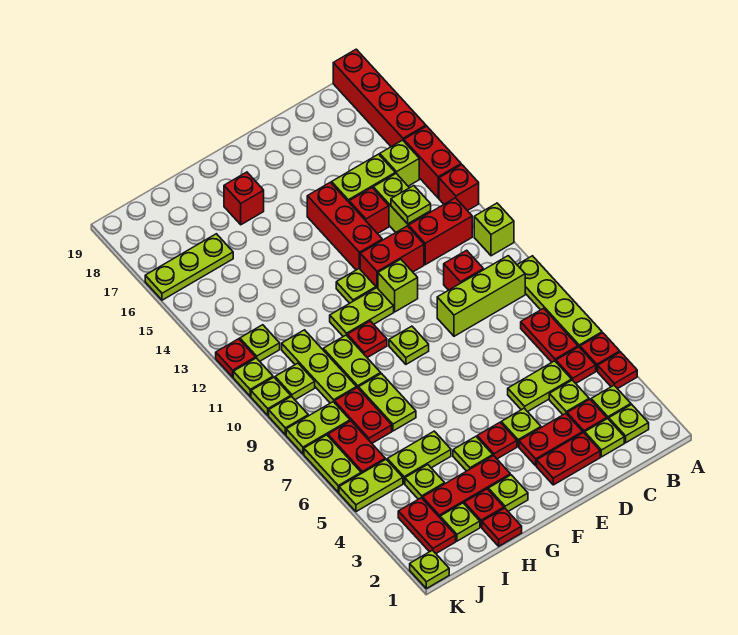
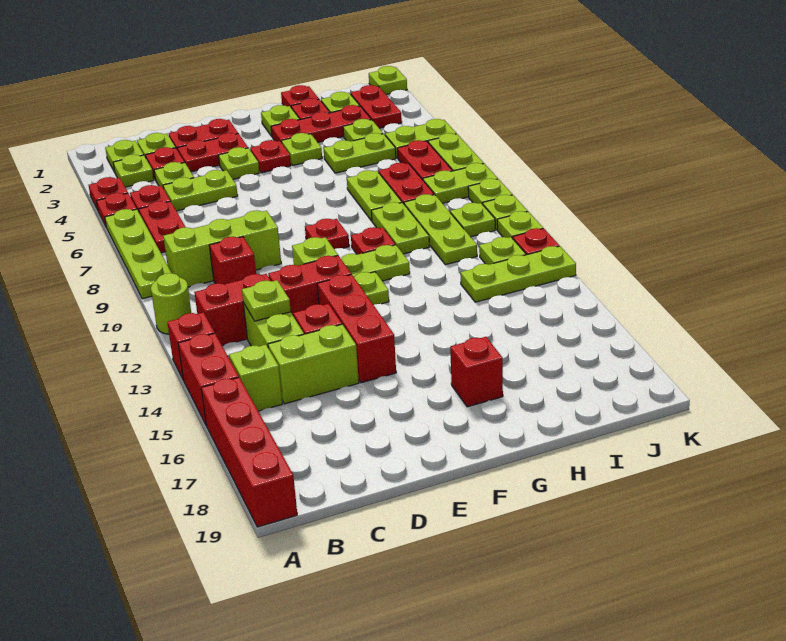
lime brick A11 level 1 -> lime round brick A11 level 1
lime plate F9 level 1 -> red plate F9 level 1
lime plate I16:K16 level 1 -> lime plate I13:K13 level 1

